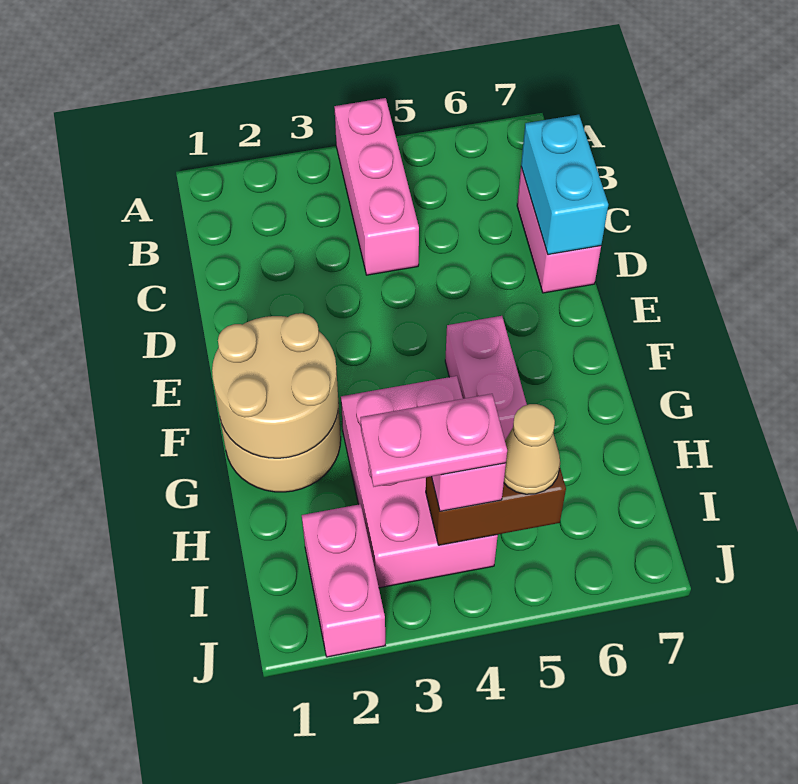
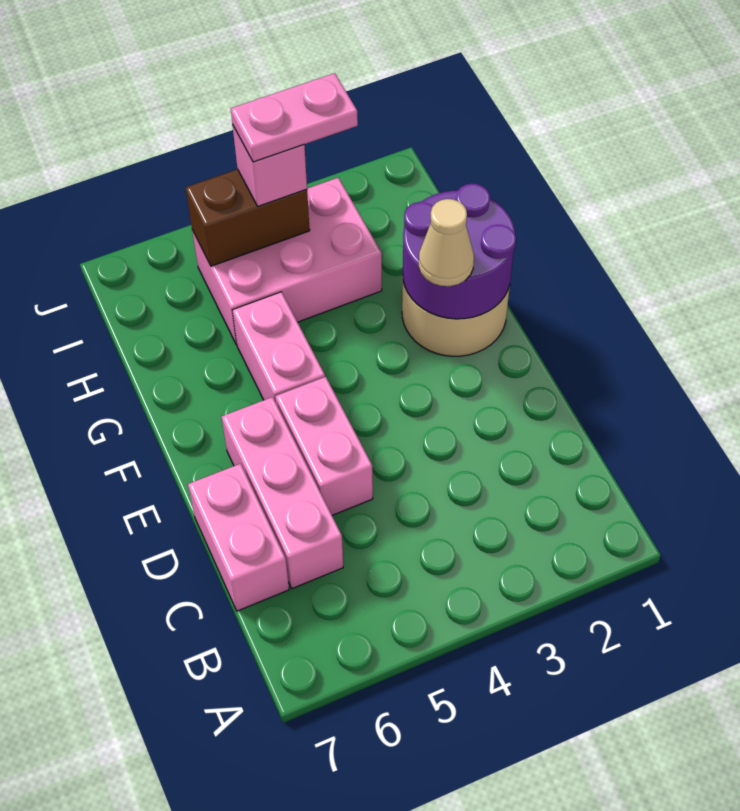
pink brick A4:C4 level 1 -> pink brick C6:E6 level 1
cyan brick C7:D7 level 2 -> none
tan round brick F1:G2 level 2 -> purple round brick F1:G2 level 2
pink brick G3:I4 level 1 -> pink brick H3:I5 level 1
pink brick I2:J2 level 1 -> pink brick D5:E5 level 1
tan cone I5 level 3 -> tan cone F2 level 3

